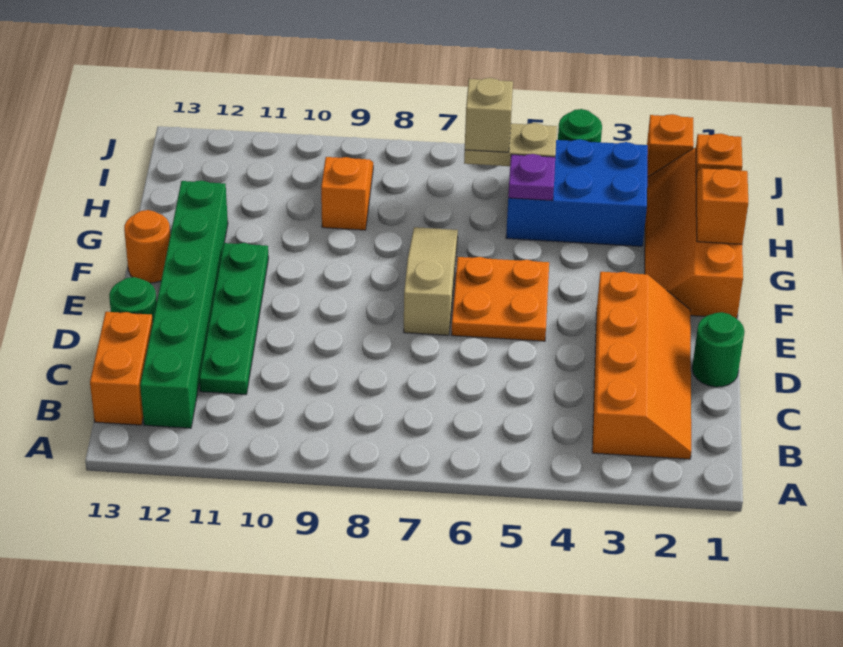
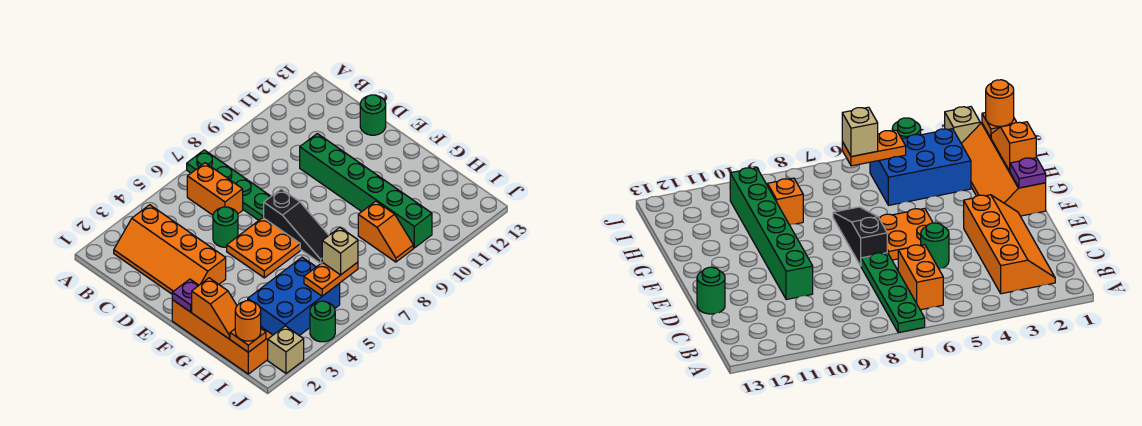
green brick B12:G12 level 1 -> green brick D10:I10 level 1
orange brick B13:C13 level 1 -> orange brick B6:C6 level 1
green plate C11:F11 level 1 -> green plate A7:D7 level 1
green round brick D1 level 1 -> green round brick D5 level 1
tan slope E7:G7 level 1 top E -> black slope E7:G7 level 1 top E
orange round brick F13 level 1 -> orange round brick I1 level 3
purple plate H5 level 2 -> purple plate F1 level 2
tan plate I5:I6 level 2 -> orange plate I5:I6 level 2
orange brick J2 level 1 -> tan brick J2 level 1

